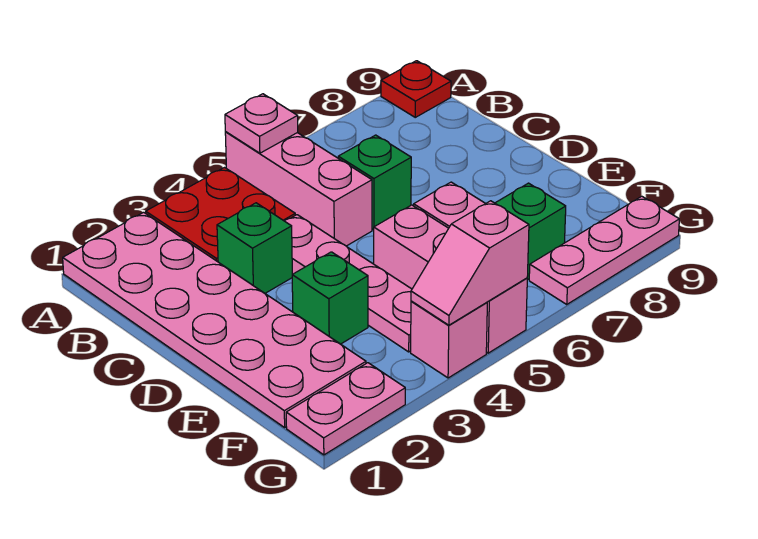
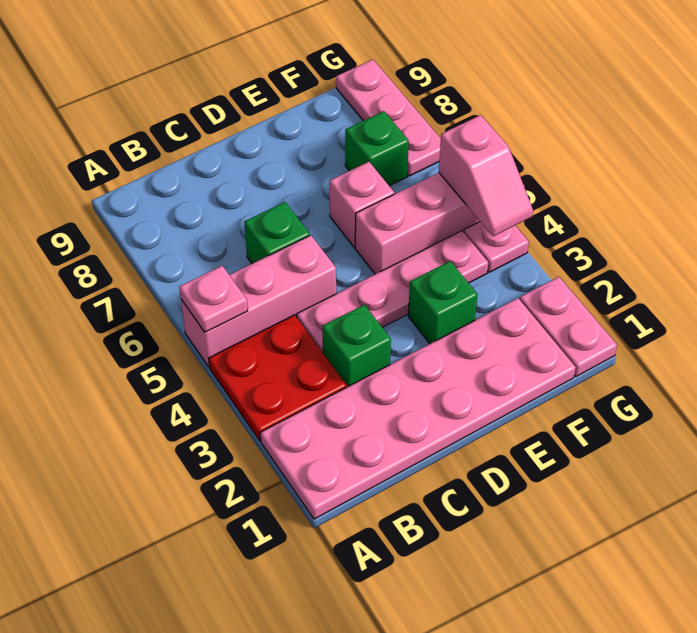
red plate A9 level 1 -> none
pink brick G4 level 1 -> pink plate G4 level 1

